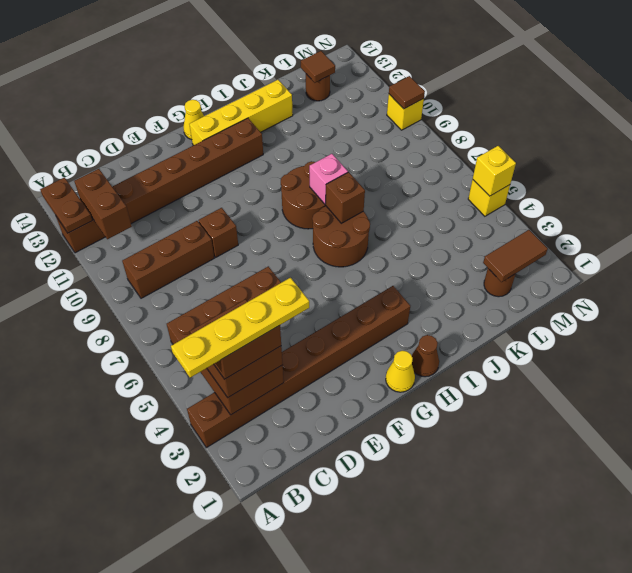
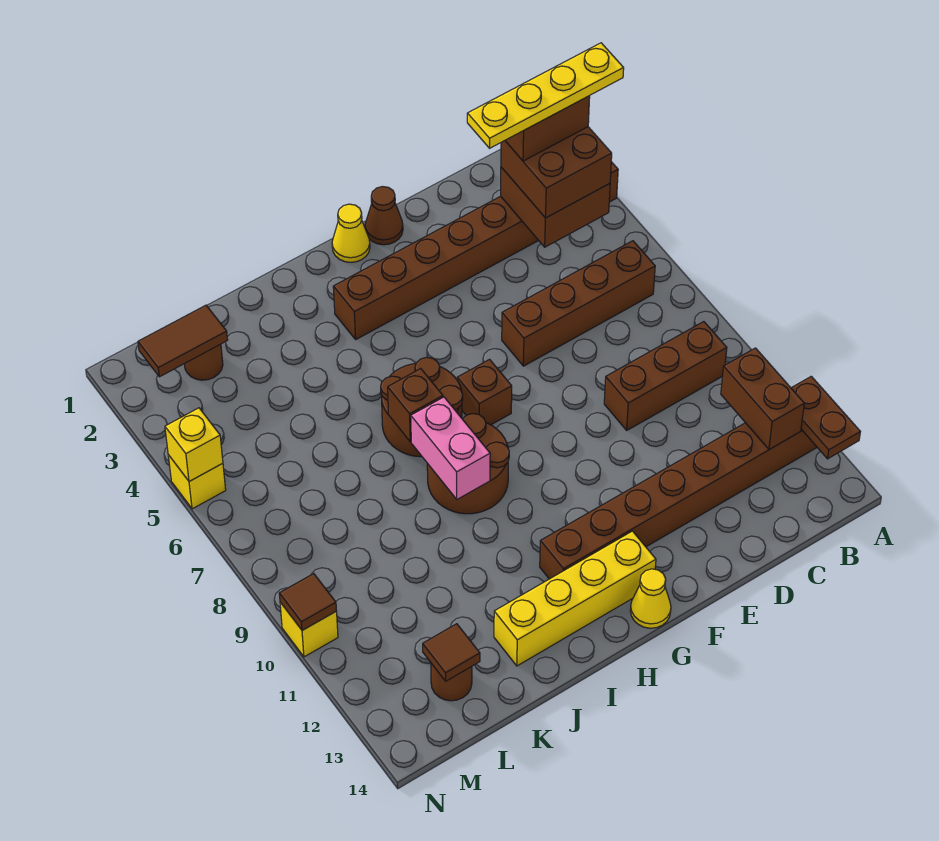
brown brick E9 level 1 -> brown brick G7 level 1
brown cone H1 level 1 -> brown cone F1 level 1
pink brick I8 level 2 -> pink brick I8:I9 level 2

